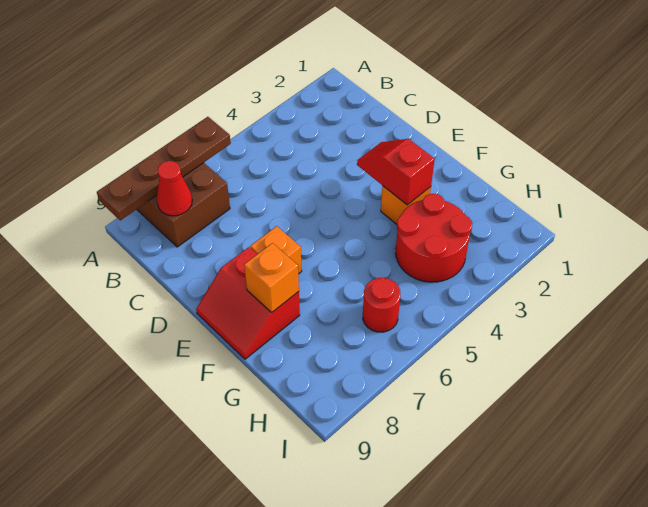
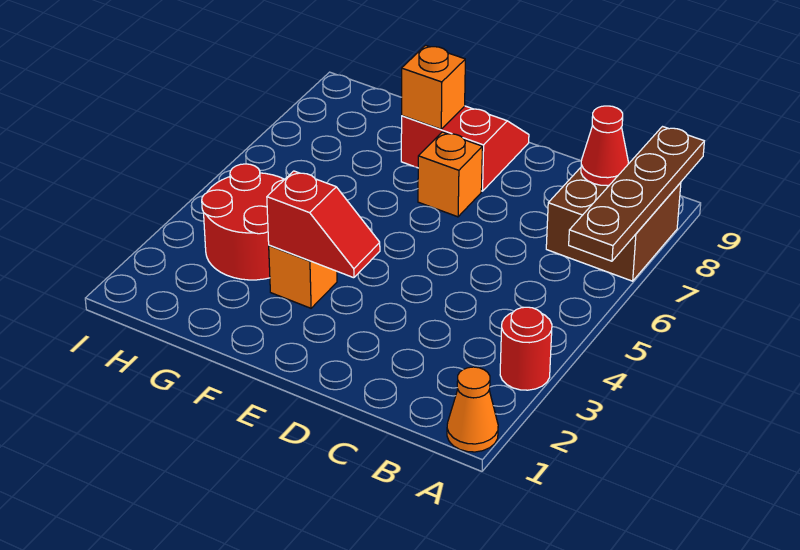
none -> orange cone A1 level 1
red round brick H6 level 1 -> red round brick A3 level 1

